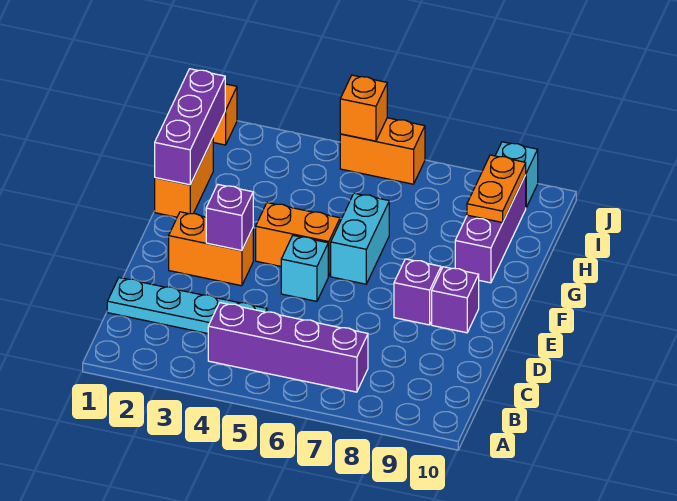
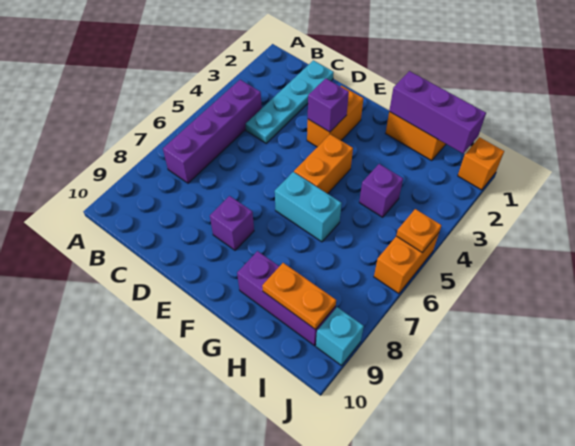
cyan brick E5 level 1 -> none
purple brick E9 level 1 -> purple brick H4 level 1
orange brick J5 level 2 -> orange plate J5 level 2

